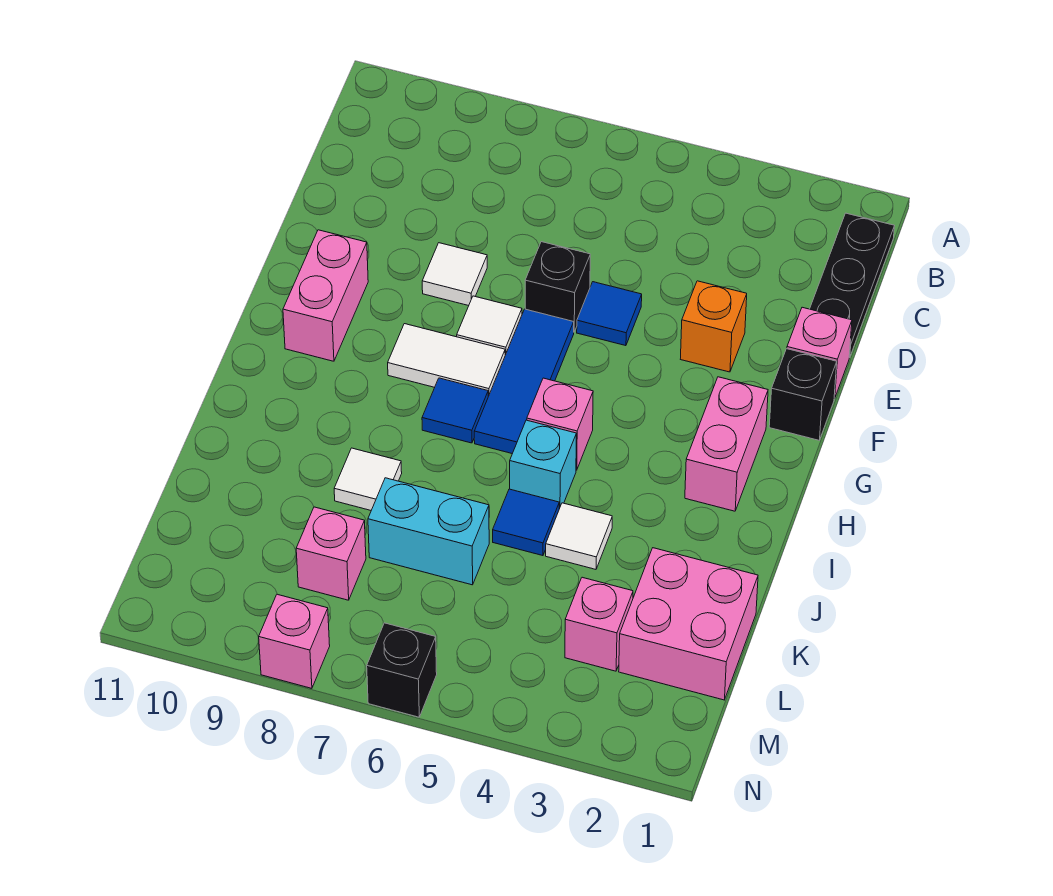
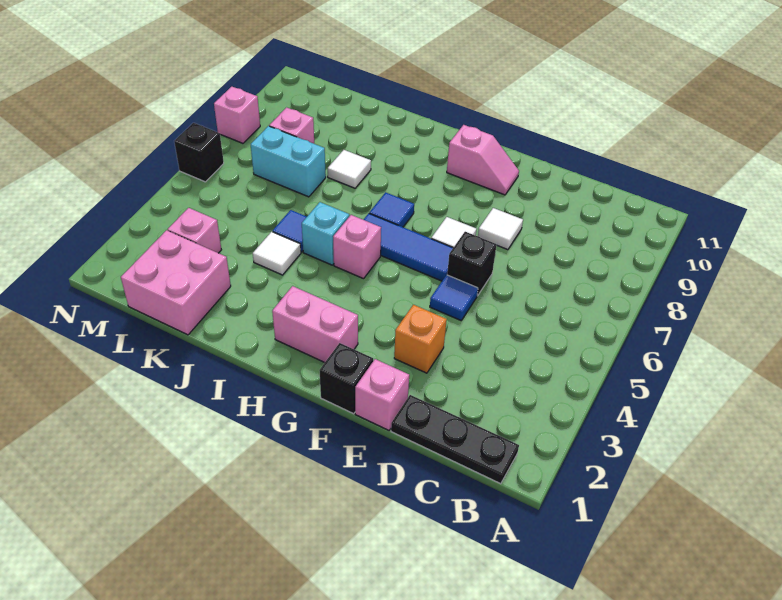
pink brick F10:G10 level 1 -> pink slope F10:G10 level 1 top G
white tile G7:G8 level 1 -> none
cyan brick K6:K7 level 1 -> cyan brick K7:L7 level 1

